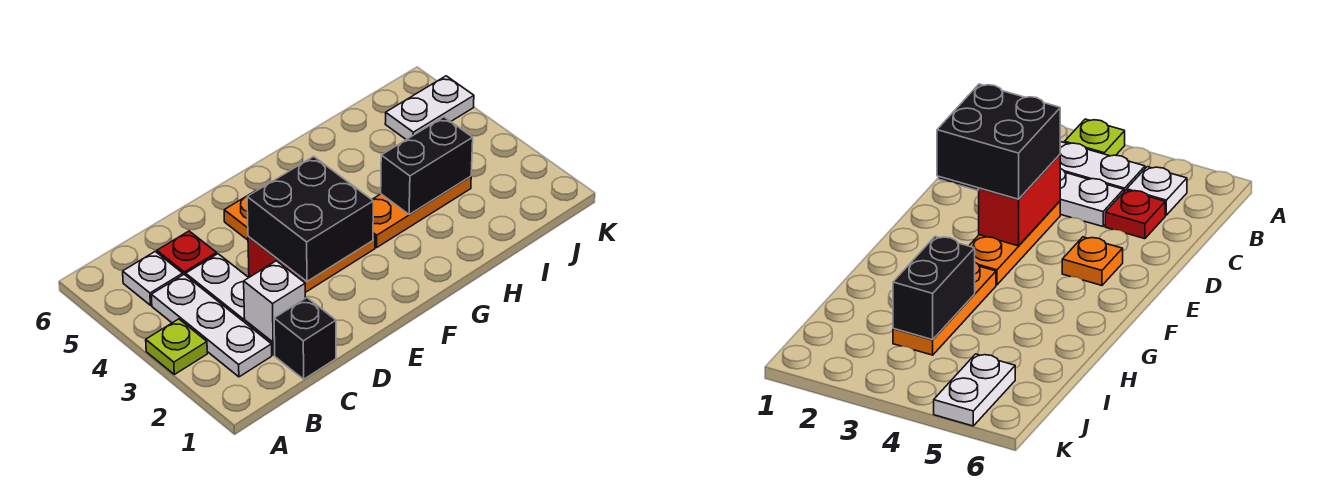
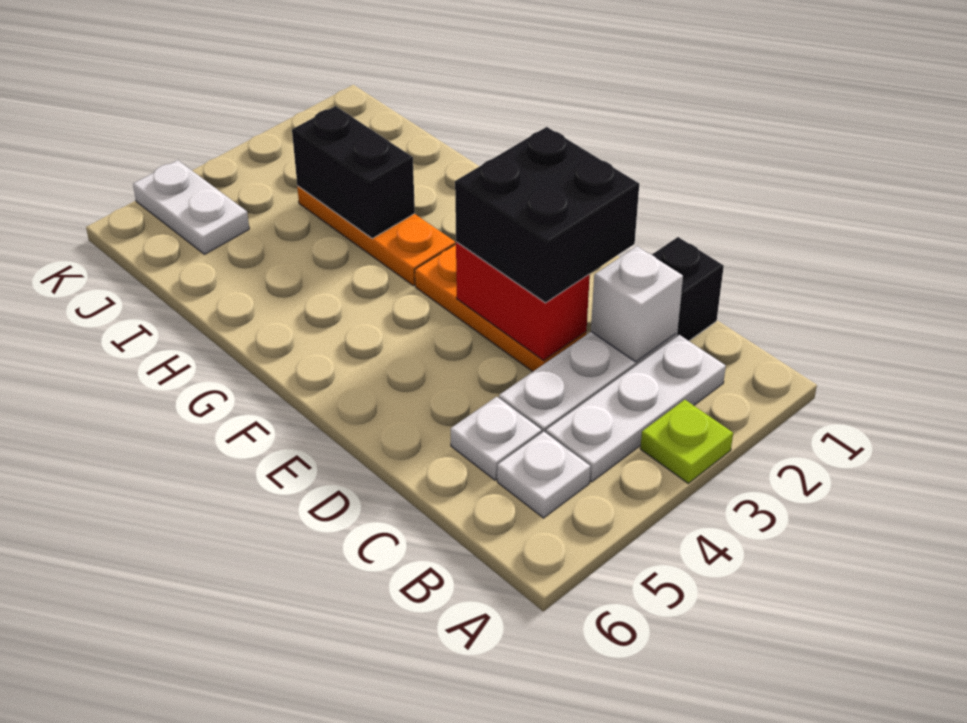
red plate C5 level 1 -> white plate C5 level 1
orange plate E5 level 1 -> none

